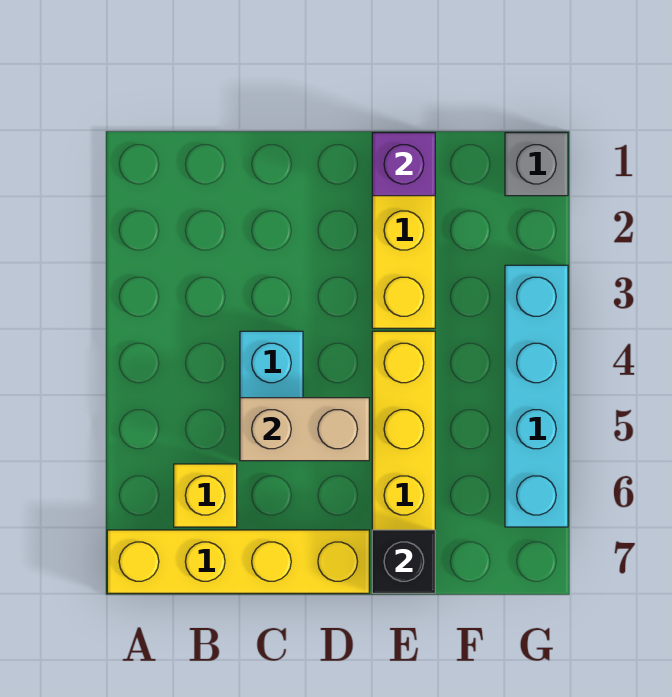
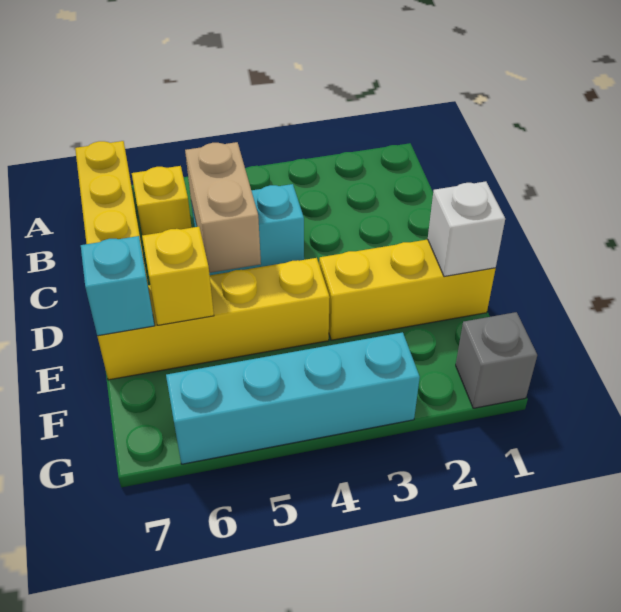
purple brick E1 level 2 -> white brick E1 level 2
none -> yellow brick E6 level 2
black brick E7 level 2 -> cyan brick E7 level 2

